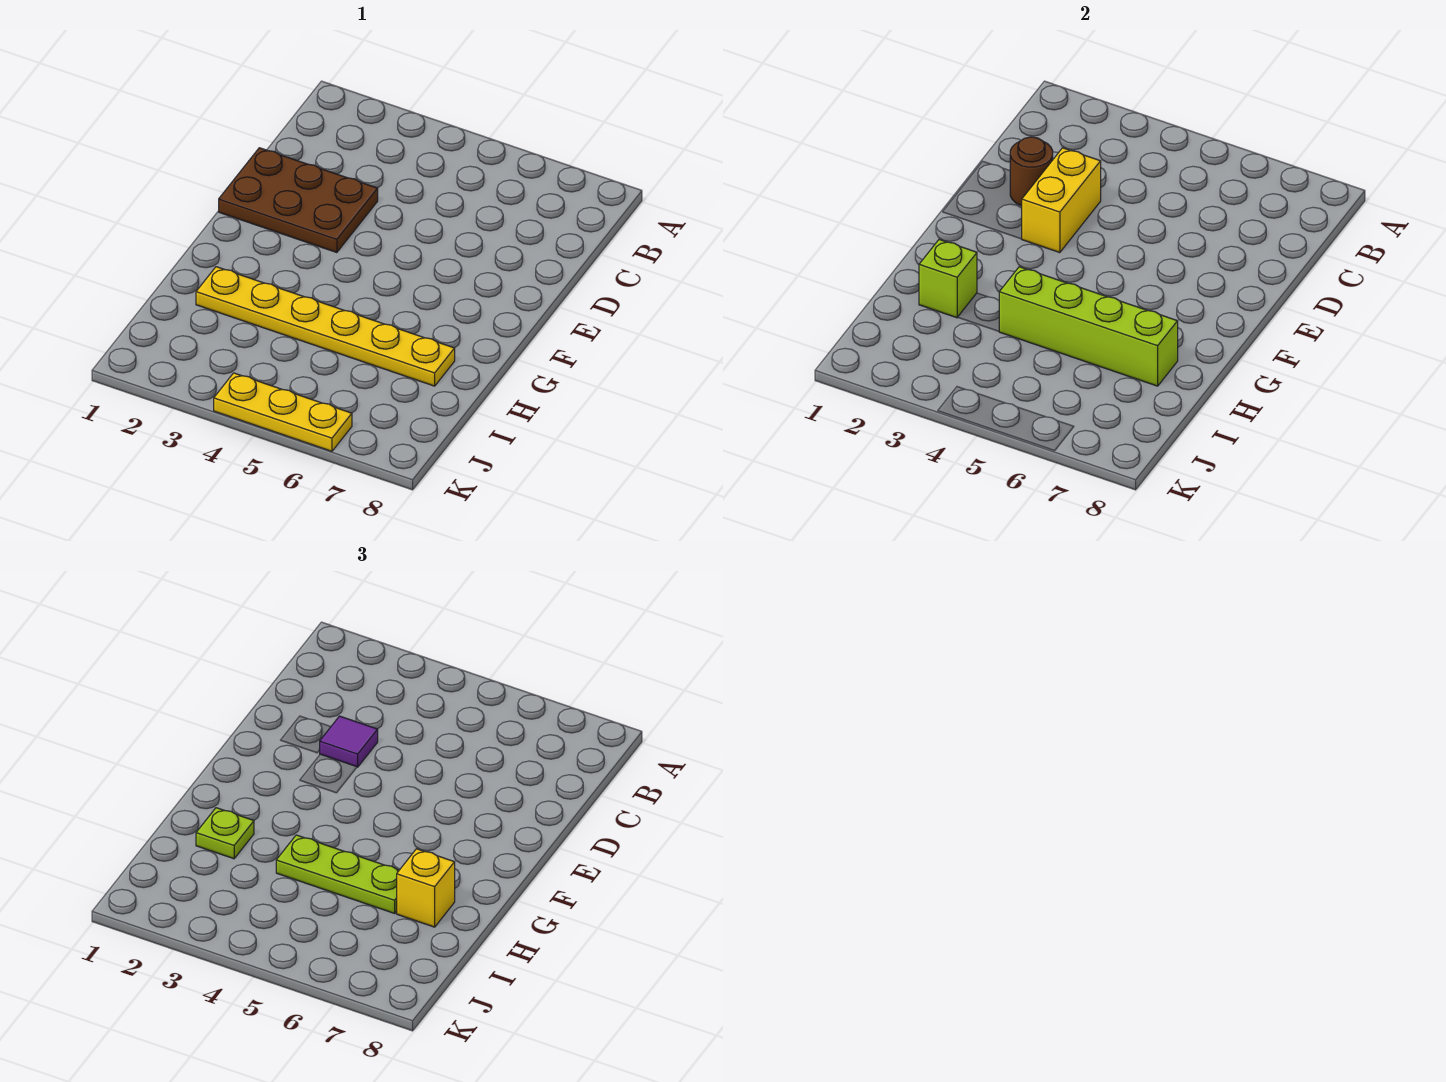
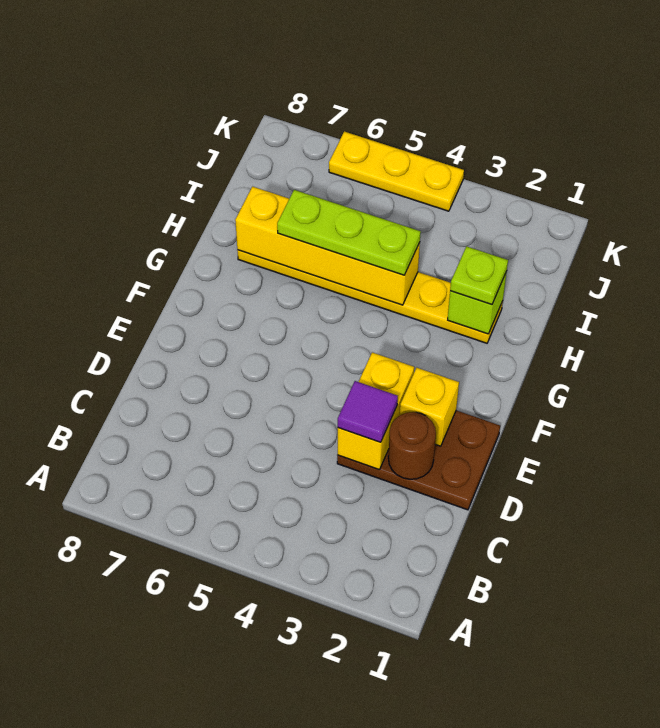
lime brick H4:H7 level 2 -> yellow brick H4:H7 level 2
yellow brick H7 level 3 -> yellow brick E2 level 2

